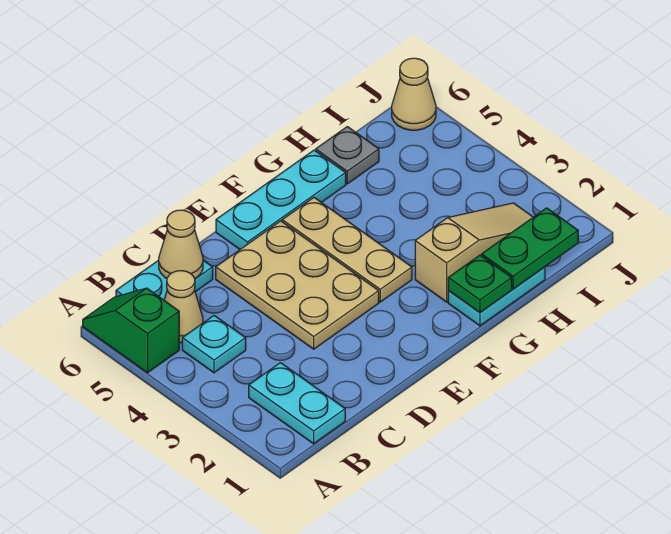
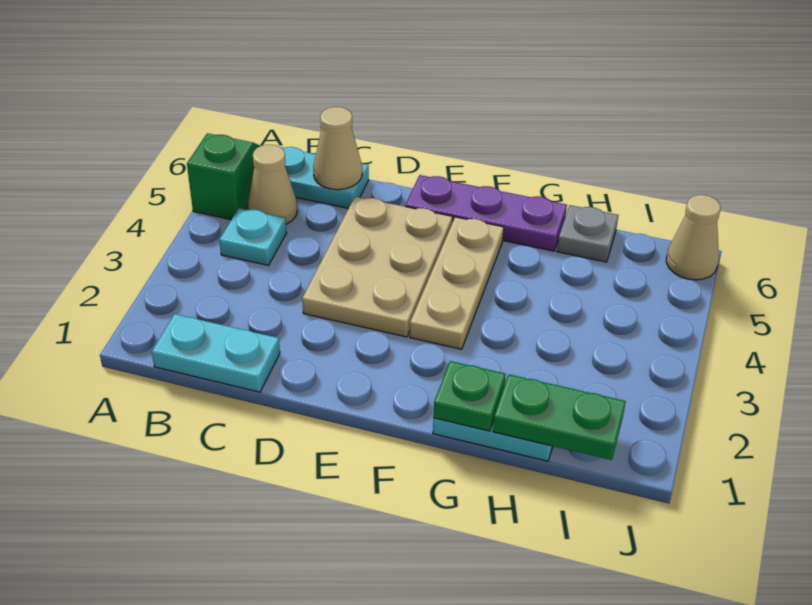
cyan plate B1:B2 level 1 -> cyan plate B1:C1 level 1
cyan plate E6:G6 level 1 -> purple plate E6:G6 level 1
tan slope G2:I2 level 1 top G -> none

